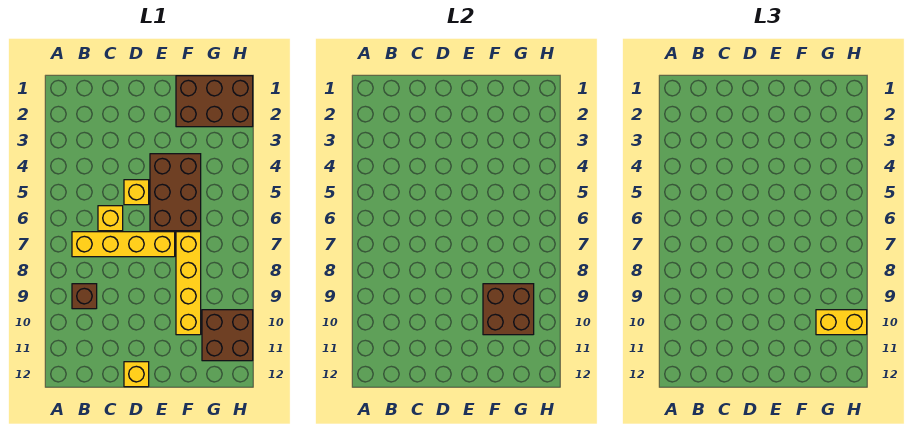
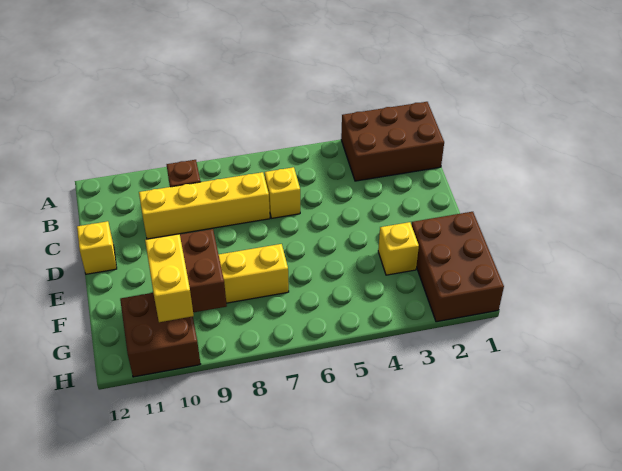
yellow brick B7:E7 level 1 -> yellow brick C7:C10 level 1
yellow brick D5 level 1 -> yellow brick F3 level 1
brown brick E4:F6 level 1 -> brown brick A1:B3 level 1

